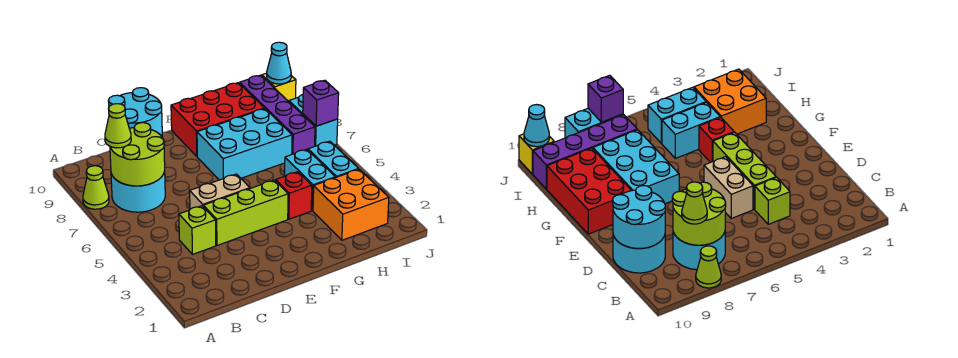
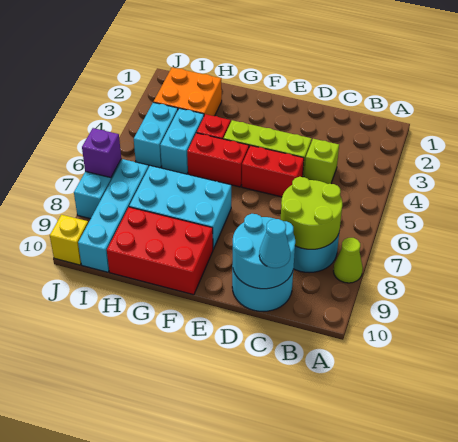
lime cone B8 level 3 -> none
tan brick D5:E5 level 1 -> red brick D5:E5 level 1
none -> red brick F5:G5 level 1
purple brick I7:I10 level 1 -> cyan brick I7:I10 level 1
cyan cone J10 level 2 -> cyan cone C10 level 3

